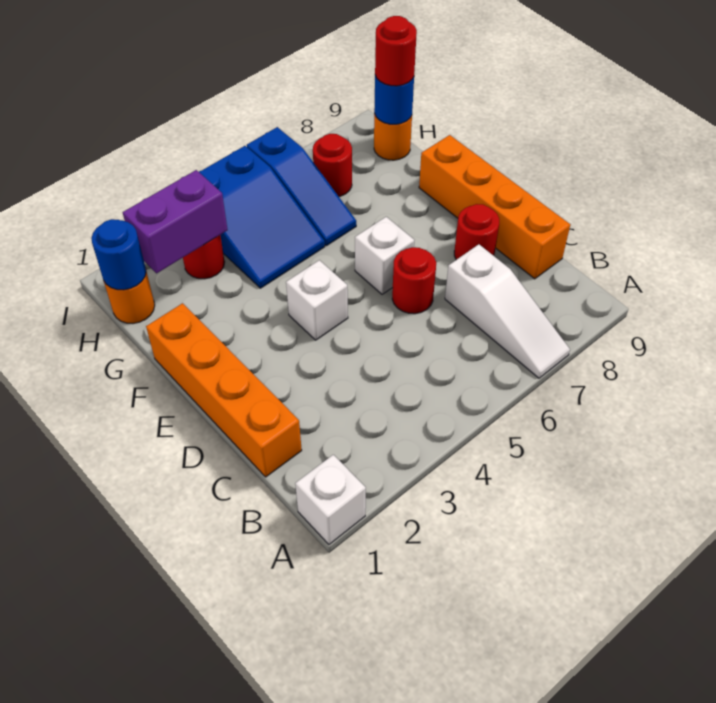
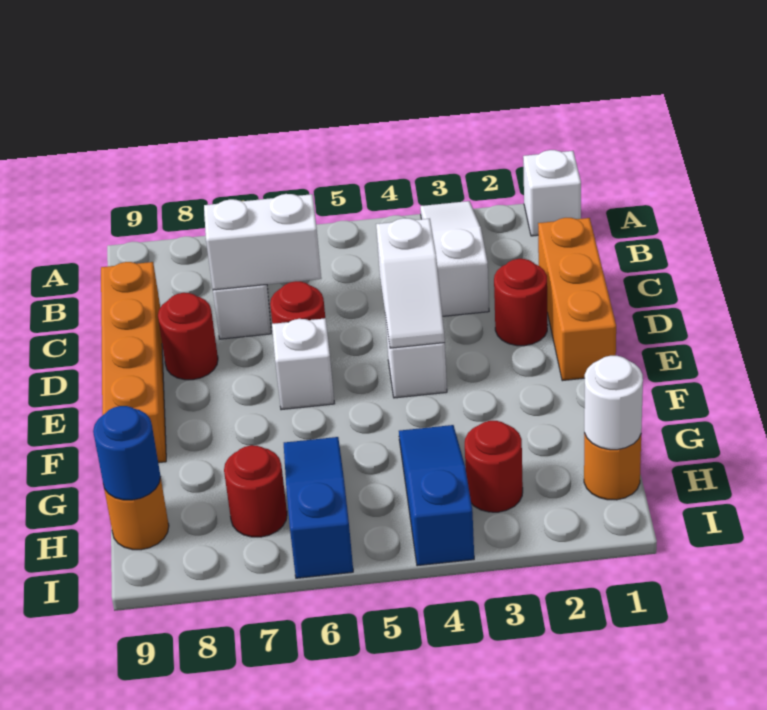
none -> white slope A3:C3 level 1 top C
orange brick C1:F1 level 1 -> orange brick C1:E1 level 1
none -> white brick C6:C7 level 2
none -> white slope D4:E4 level 2 top D
blue slope G4:I5 level 1 top I -> blue slope G4:I4 level 1 top I
blue round brick H1 level 2 -> white round brick H1 level 2
purple brick H2:H3 level 2 -> none
red round brick H9 level 3 -> red round brick D2 level 1

